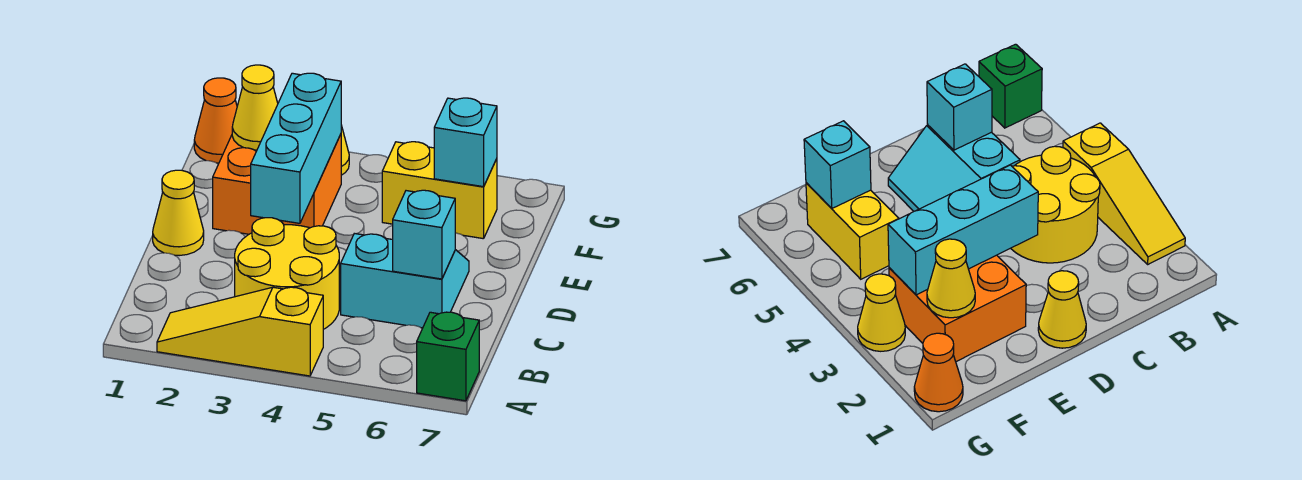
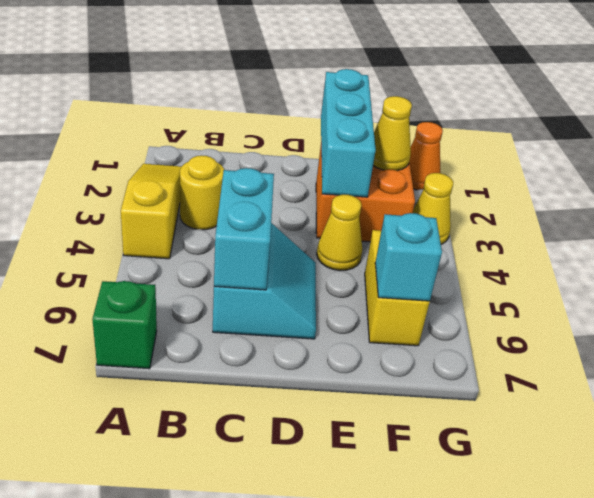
yellow round brick B3:C4 level 1 -> yellow round brick B3 level 1
cyan brick C6 level 2 -> cyan brick C5:C6 level 2
yellow cone D1 level 1 -> yellow cone E4 level 1
cyan brick D3:F3 level 2 -> cyan brick E1:E3 level 2

